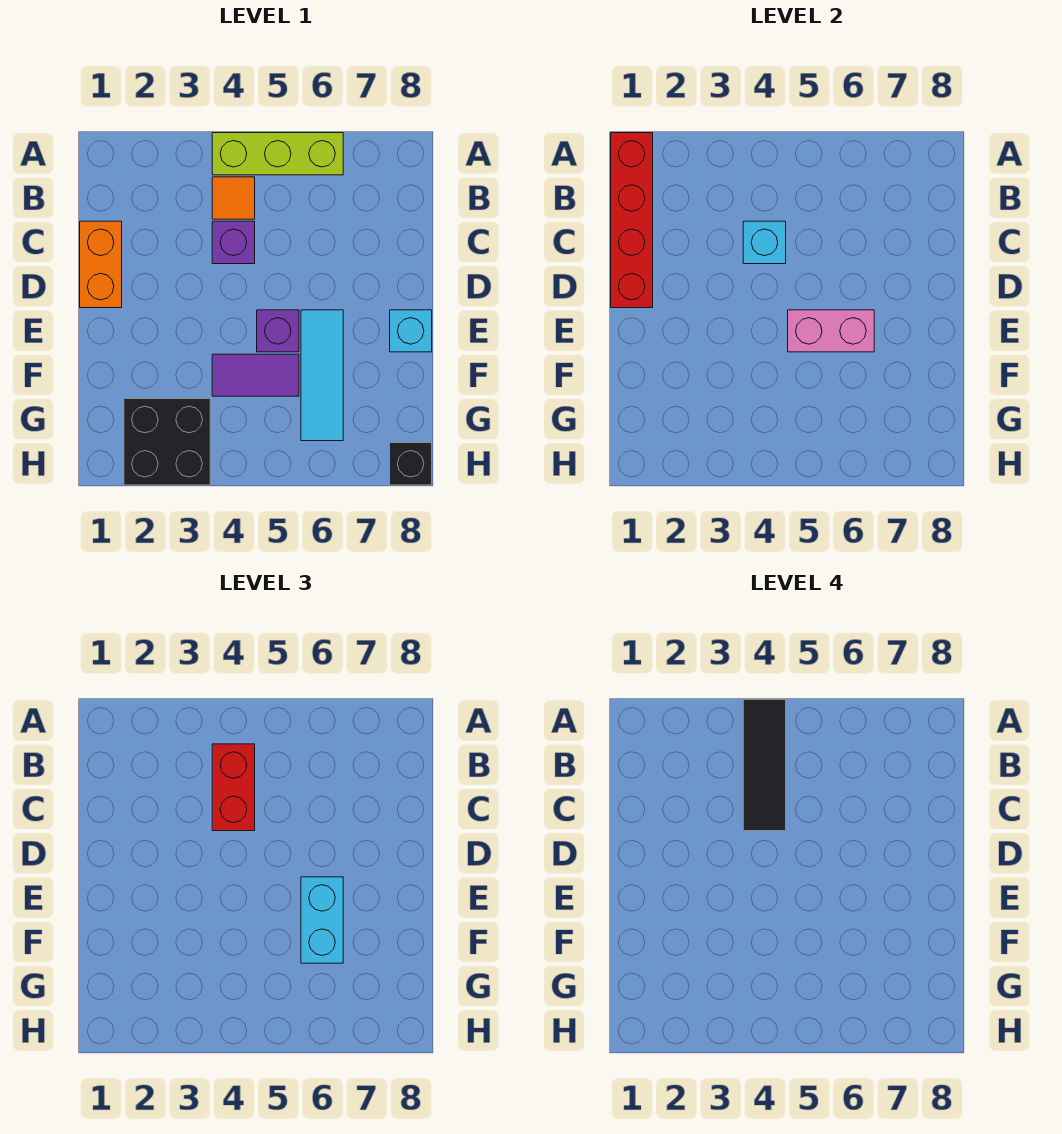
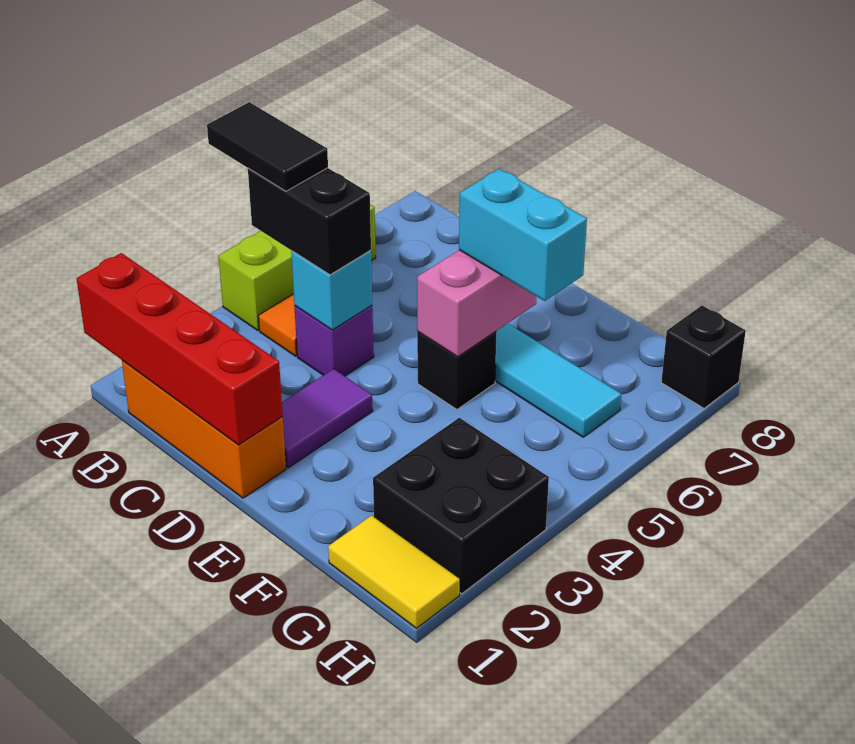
black tile A4:C4 level 4 -> black tile A4:B4 level 4
red brick B4:C4 level 3 -> black brick B4:C4 level 3
orange brick C1:D1 level 1 -> orange brick B1:D1 level 1
purple brick E5 level 1 -> black brick E5 level 1
cyan brick E8 level 1 -> none
purple tile F4:F5 level 1 -> purple tile D2:D3 level 1
none -> yellow tile G1:H1 level 1

